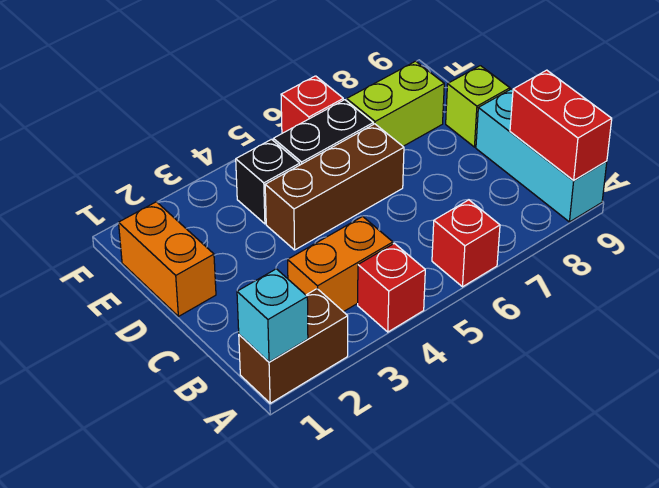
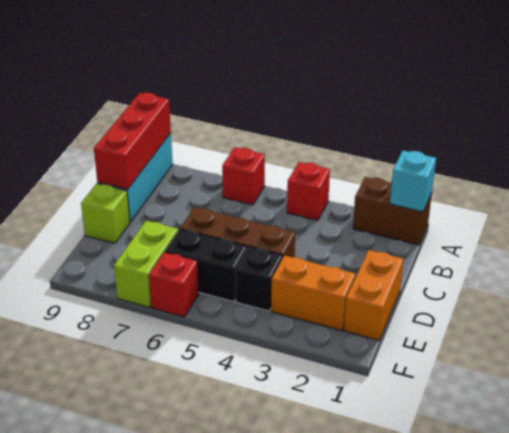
red brick A9:B9 level 2 -> red brick A9:C9 level 2
orange brick B3:B4 level 1 -> orange brick E2:E3 level 1
lime brick E7:E8 level 1 -> lime brick E7:F7 level 1

